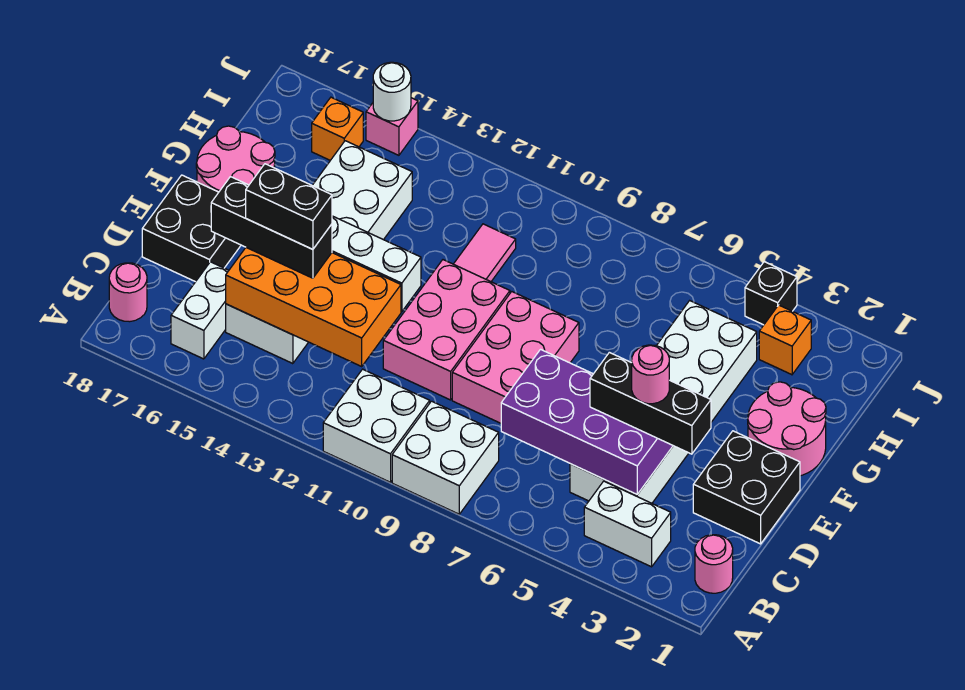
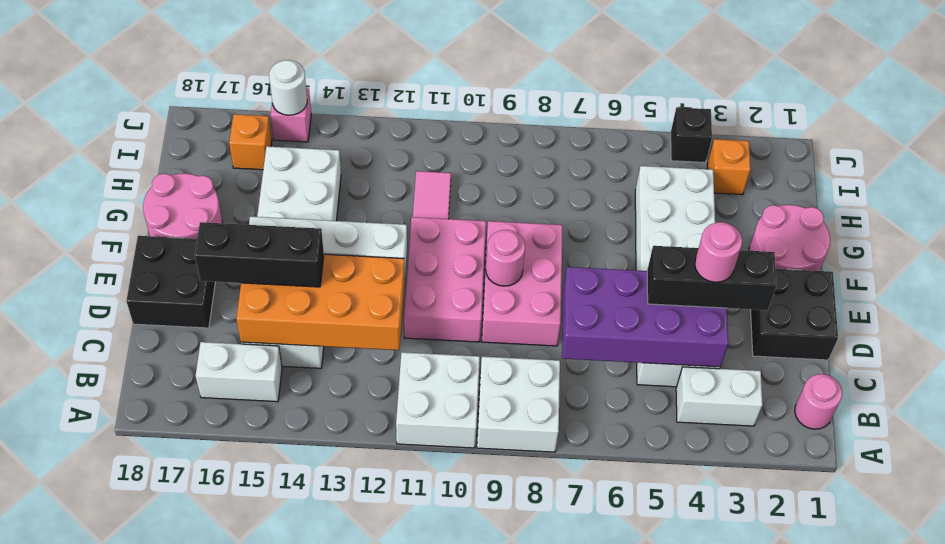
white brick B16:C16 level 1 -> white brick B15:B16 level 1
pink round brick B18 level 1 -> pink round brick E9 level 2
black brick D14:D15 level 4 -> none

